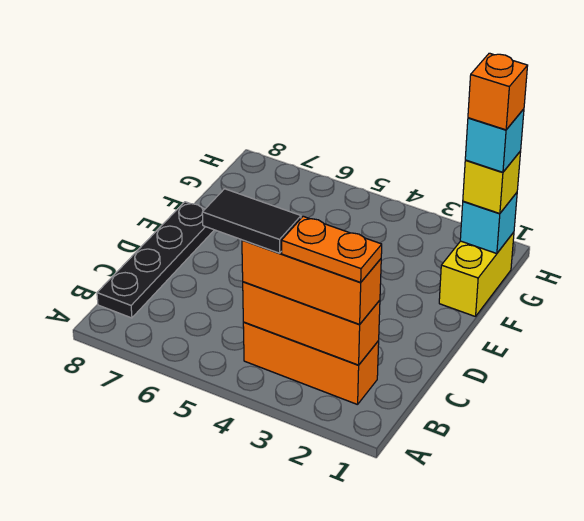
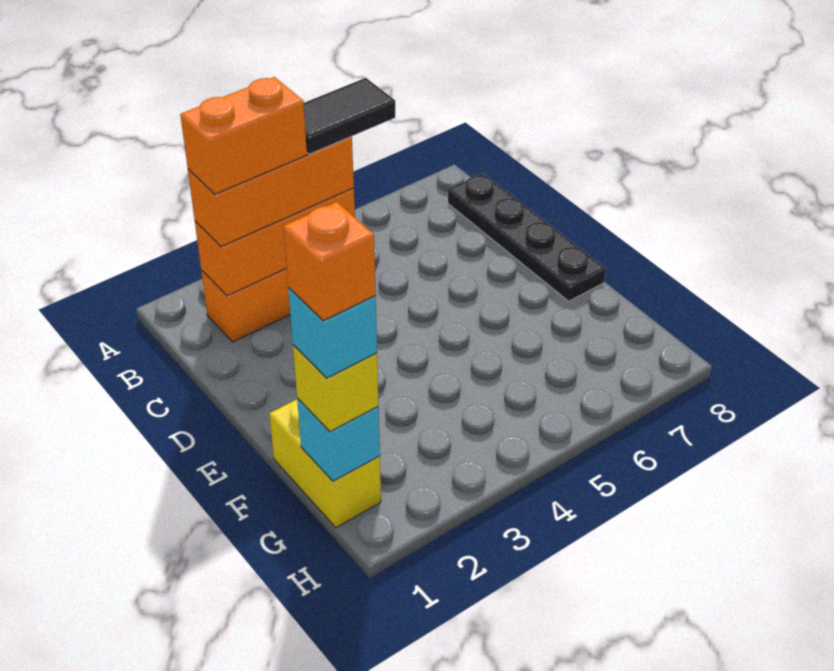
orange plate B2:B3 level 4 -> orange brick B2:B3 level 4

